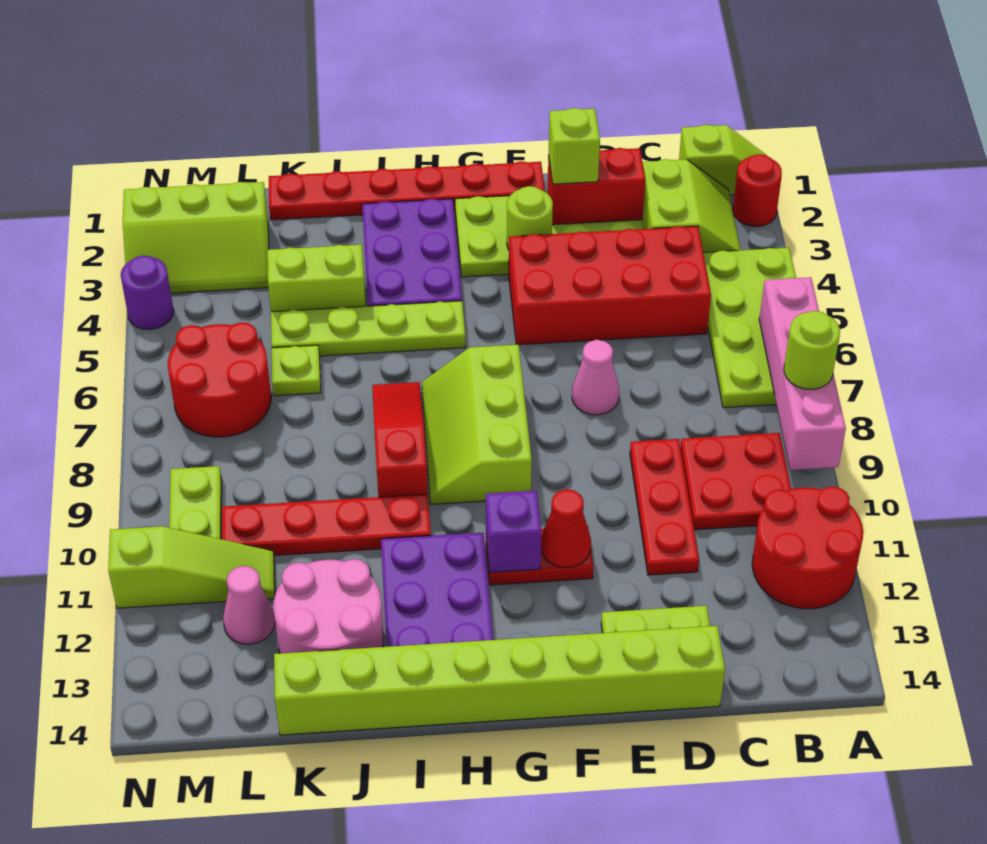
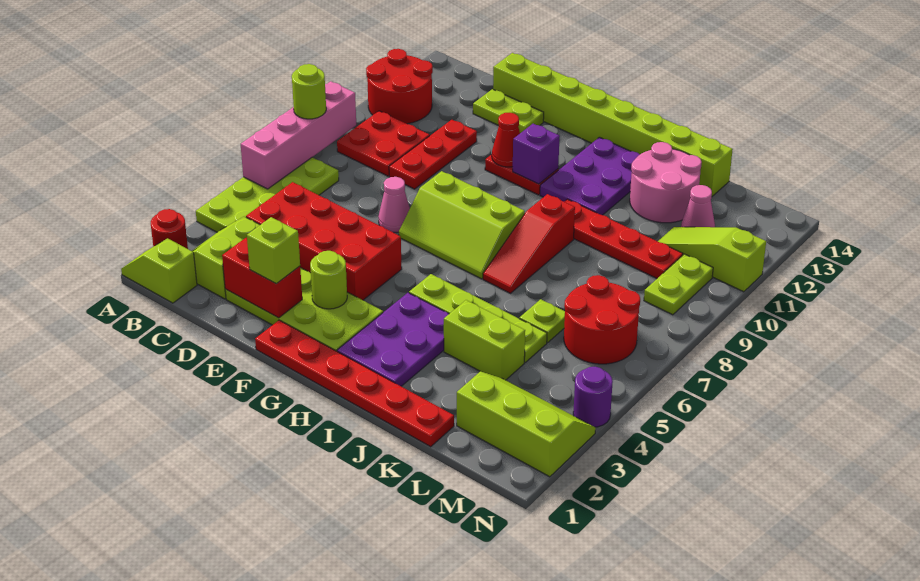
lime slope G7:H9 level 1 top G -> lime slope F7:H8 level 1 top 8

